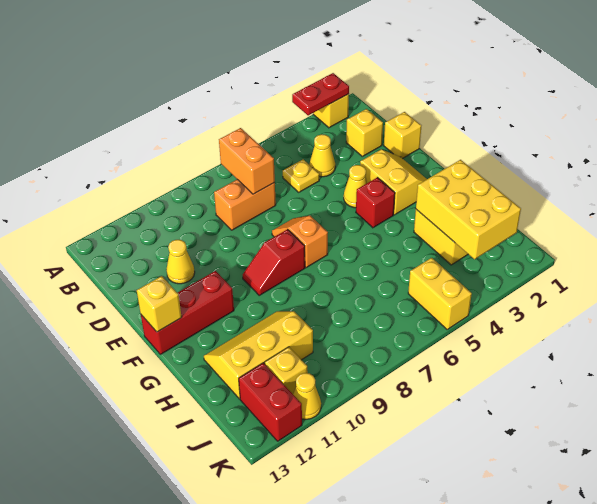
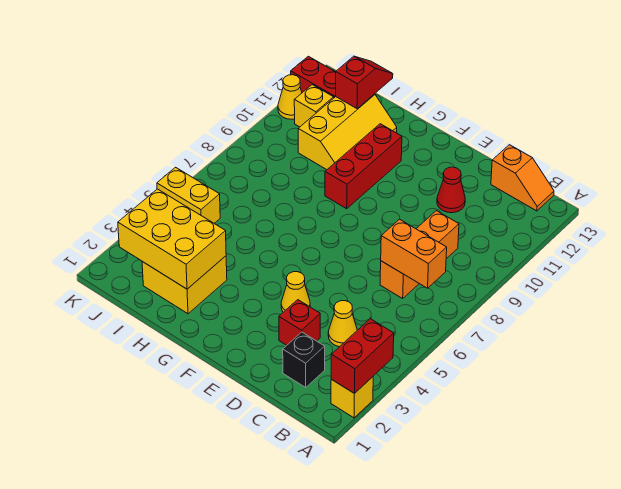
red plate A2:A3 level 2 -> red brick A2:A3 level 2
yellow brick C2 level 1 -> black brick C2 level 1
yellow plate C5 level 1 -> none
orange brick C7:C8 level 1 -> orange brick C7:C9 level 1
yellow brick D1 level 1 -> none
yellow cone D11 level 1 -> red cone D11 level 1
yellow slope E2:F3 level 1 top 3 -> none
orange slope E7:F7 level 1 top F -> orange slope B13:C13 level 1 top C
red brick F4 level 1 -> red brick D3 level 1
red slope F8:F9 level 1 top 8 -> red slope I12:I13 level 2 top 12
red brick F11:F13 level 1 -> red brick G9:G11 level 1
yellow brick F13 level 2 -> none

